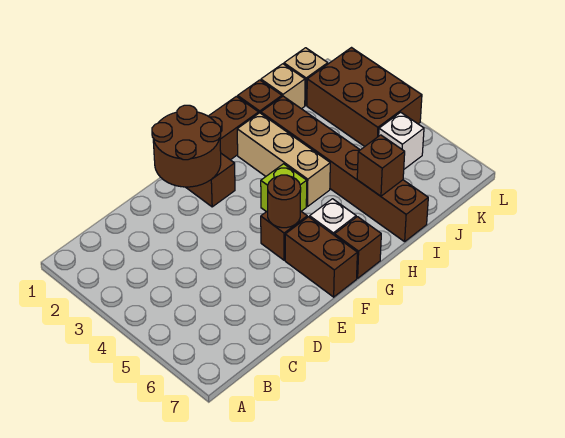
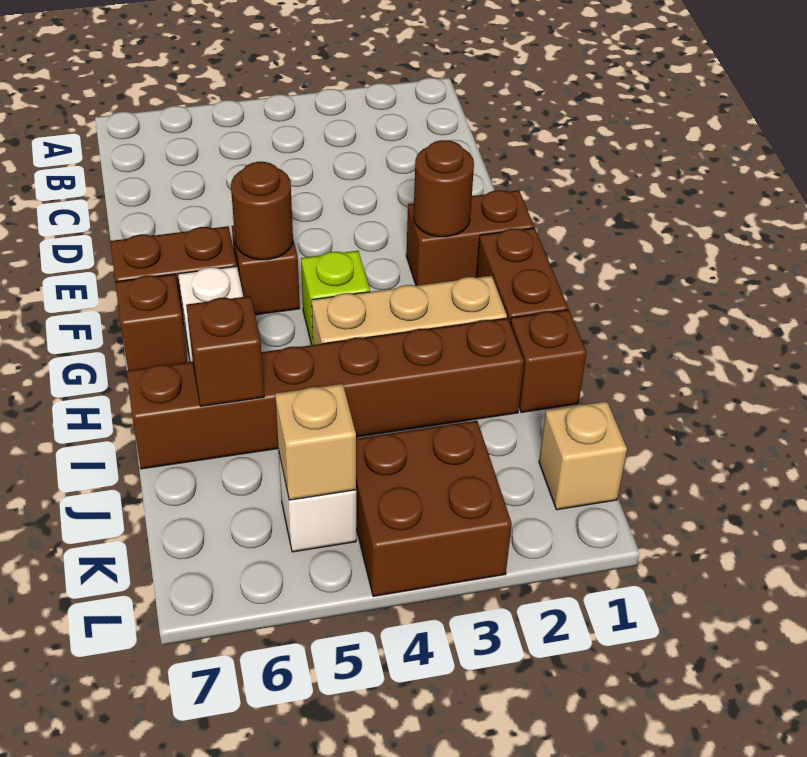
brown round brick E1:F2 level 2 -> brown round brick F2 level 2
tan brick J1 level 1 -> tan brick K5 level 2
brown brick K2:L4 level 1 -> brown brick K3:L4 level 1

